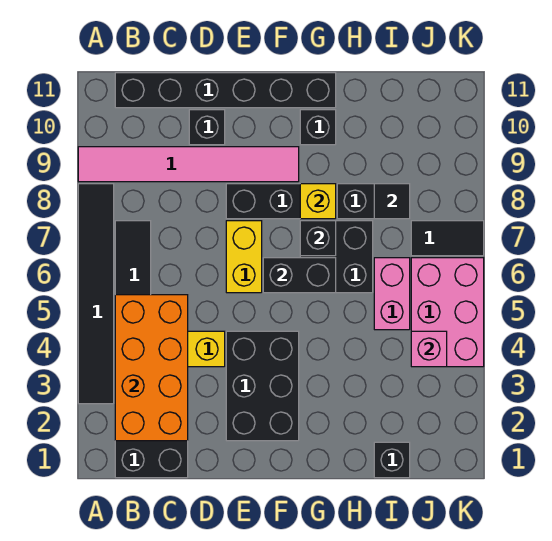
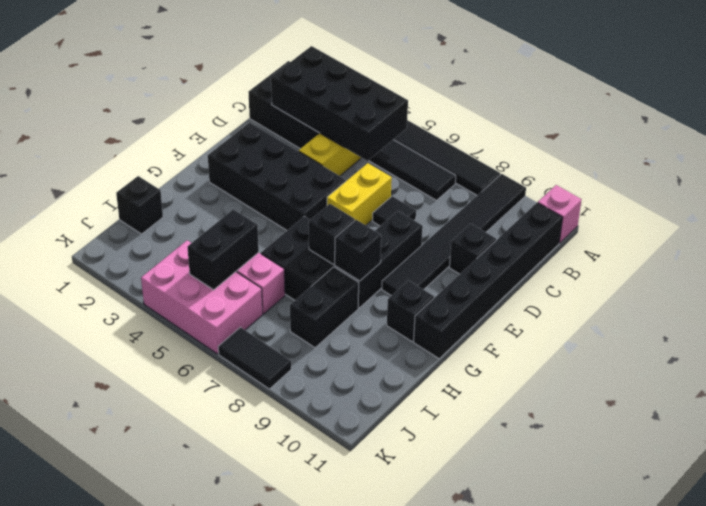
pink tile A9:F9 level 1 -> black tile A9:F9 level 1
orange brick B2:C5 level 2 -> black brick B2:C5 level 2
black brick E2:F4 level 1 -> black brick E2:F5 level 1
yellow brick E6:E7 level 1 -> yellow brick D6:E6 level 1
black brick F6:G6 level 2 -> black brick I5:J5 level 2
yellow brick G8 level 2 -> black brick G8 level 2
black tile I8 level 2 -> black tile D7 level 1
pink brick J4 level 2 -> pink brick A11 level 1
black tile J7:K7 level 1 -> black tile K7:K8 level 1

